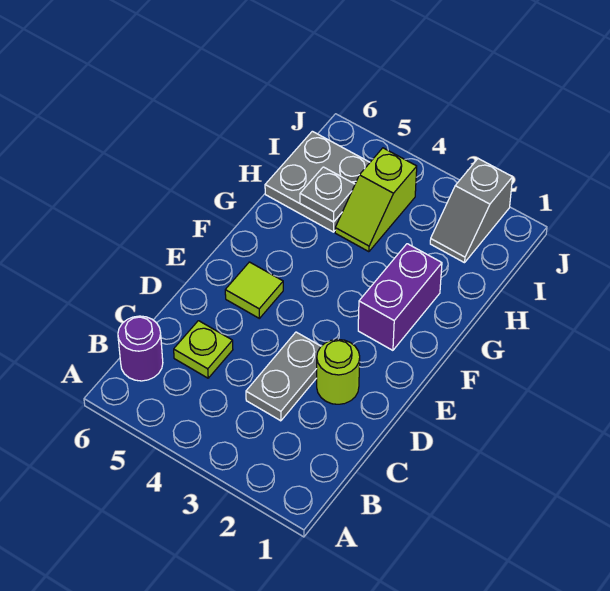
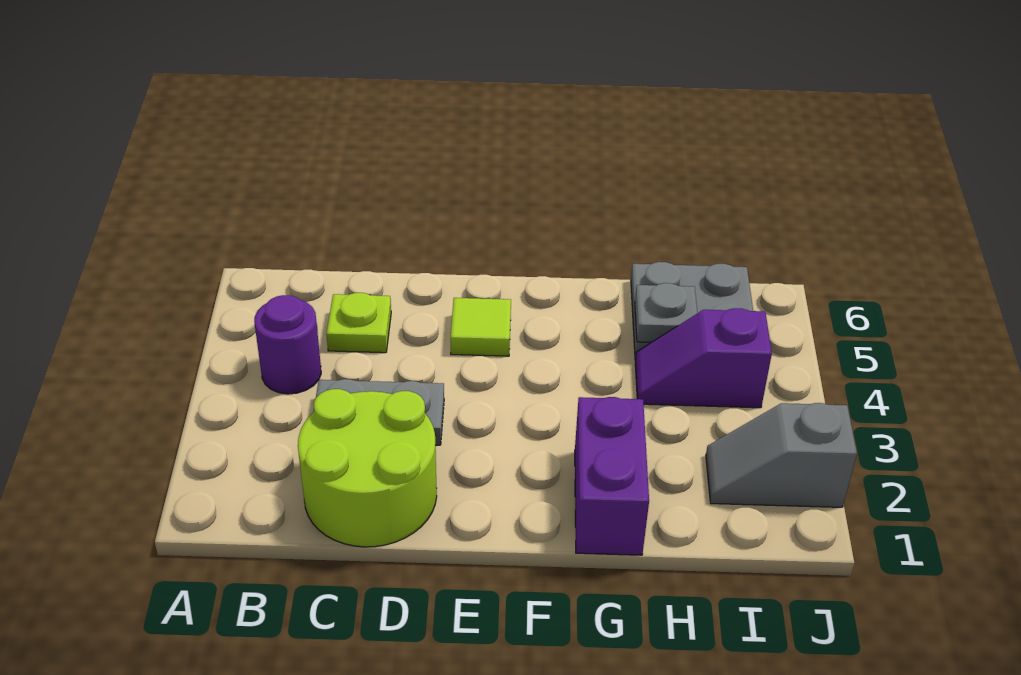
purple round brick B6 level 1 -> purple round brick B4 level 1
lime round brick D2 level 1 -> lime round brick C1:D2 level 1
purple brick F2:G2 level 1 -> purple brick G1:G2 level 1
lime slope H4:I4 level 1 top I -> purple slope H4:I4 level 1 top I

